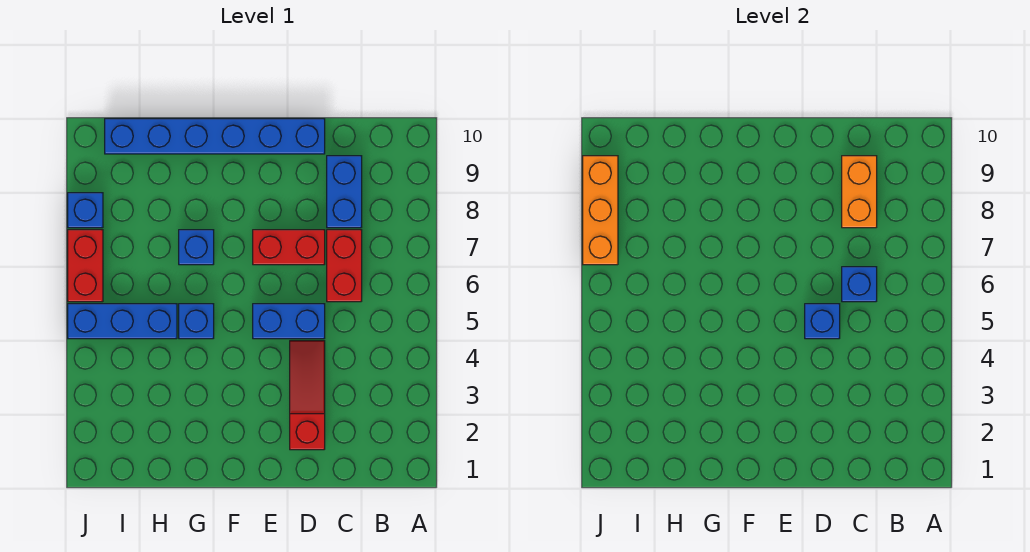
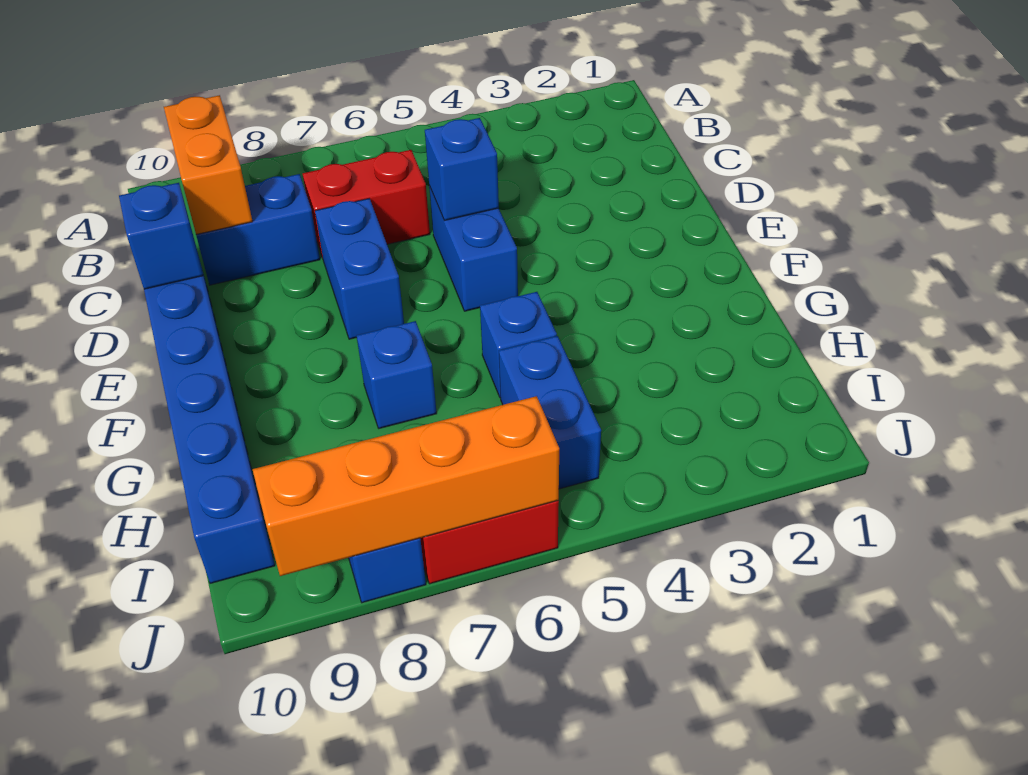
blue brick C6 level 2 -> blue brick D10 level 2
orange brick C8:C9 level 2 -> orange brick B9:C9 level 2
red slope D2:D4 level 1 top 2 -> none
red brick D7:E7 level 1 -> blue brick D7:E7 level 1
blue brick H5:J5 level 1 -> blue brick H5:I5 level 1
orange brick J7:J9 level 2 -> orange brick J6:J9 level 2

